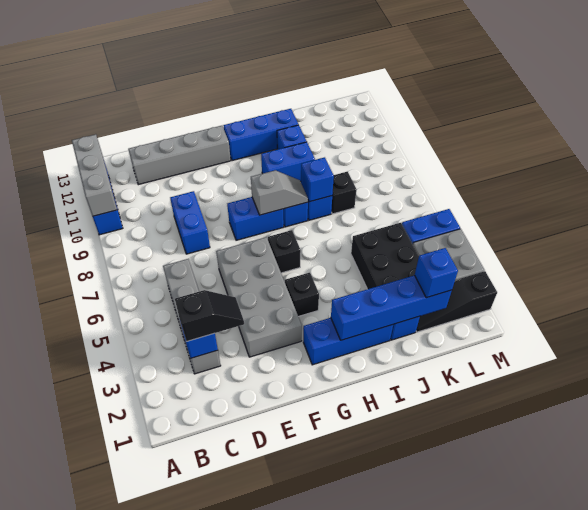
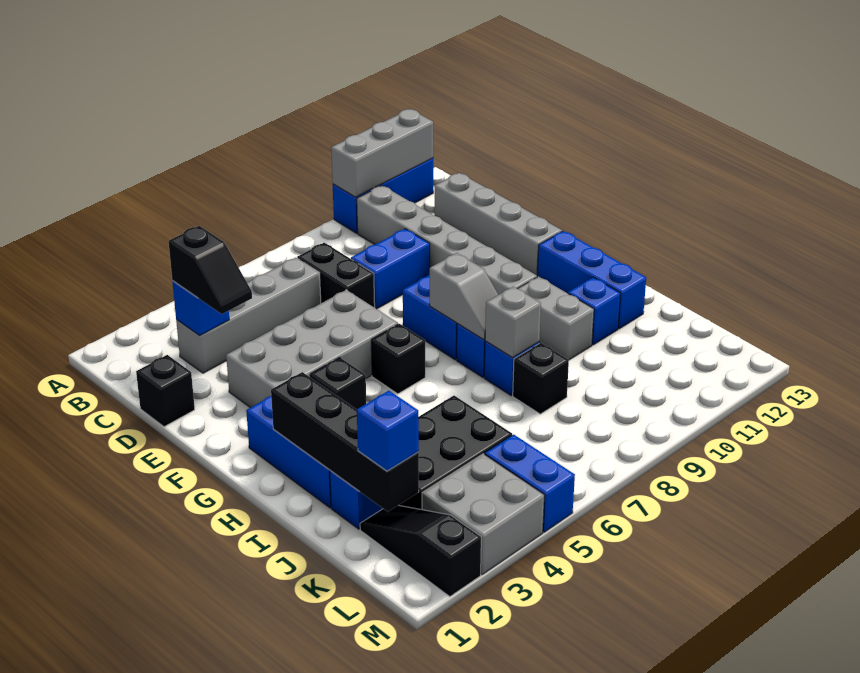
none -> grey brick B10:G10 level 1
none -> black brick C7:D7 level 1
none -> black brick D1 level 1
blue brick H2:K2 level 2 -> black brick H2:K2 level 2
blue brick H10:I10 level 1 -> grey brick H10:I10 level 1
blue brick I8 level 2 -> grey brick I8 level 2

